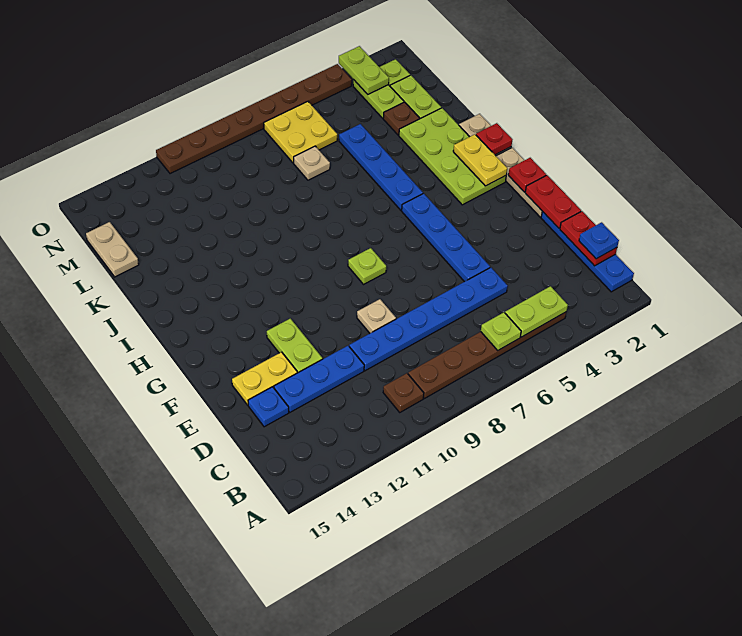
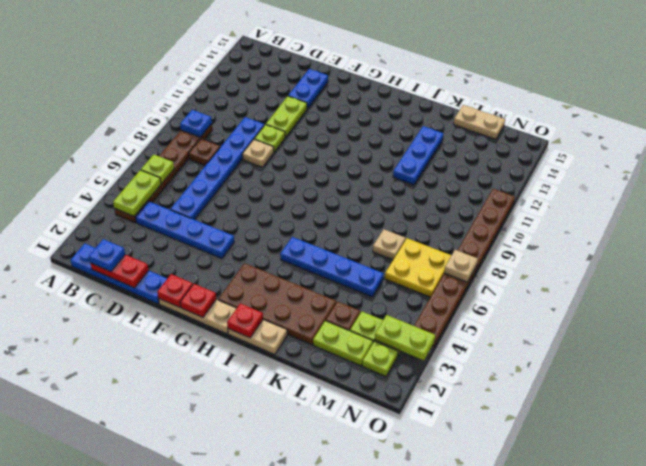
brown plate B10 level 1 -> brown plate C8 level 1
blue plate D11:D13 level 1 -> blue plate K11:K13 level 1
blue plate D14 level 1 -> blue plate B9 level 2
red plate E1:F1 level 2 -> red plate F1 level 2
blue plate E5:H5 level 1 -> blue plate C4:F4 level 1
lime plate E12:F12 level 1 -> lime plate E11:E12 level 1
yellow plate E13:E14 level 1 -> blue plate E13:E14 level 1
lime plate G8 level 1 -> lime plate E10 level 1
lime plate H2:K3 level 1 -> brown plate H2:K3 level 1
yellow plate H2:I2 level 2 -> none
none -> tan plate O7 level 2

